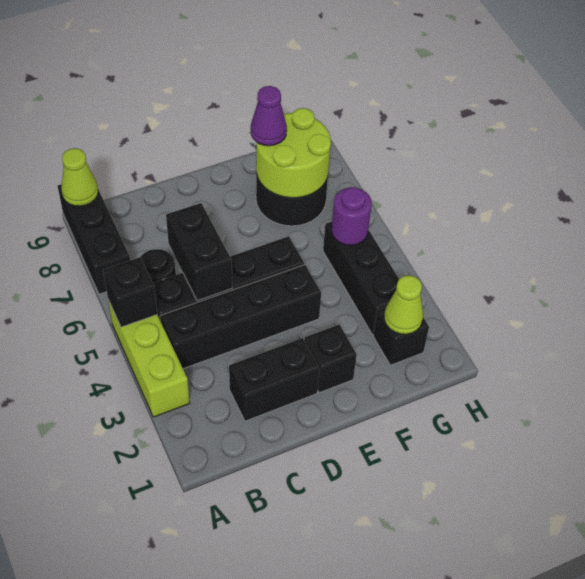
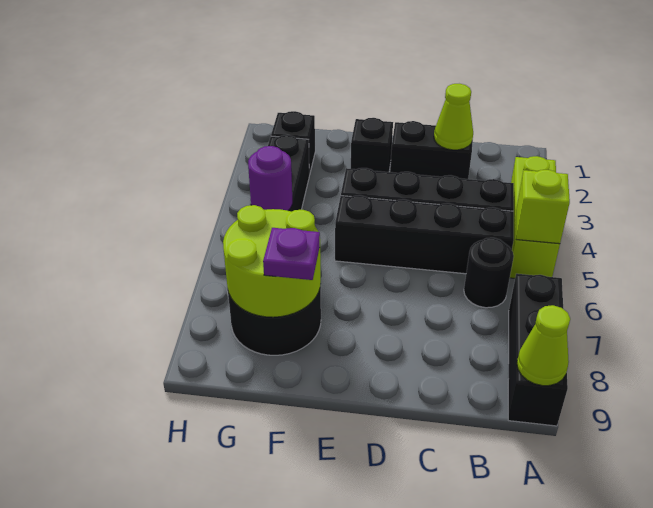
black brick A5 level 2 -> lime brick A5 level 2
black brick C5:C6 level 2 -> none
purple cone F8 level 3 -> purple plate F8 level 3
lime cone G2 level 2 -> lime cone C2 level 2

